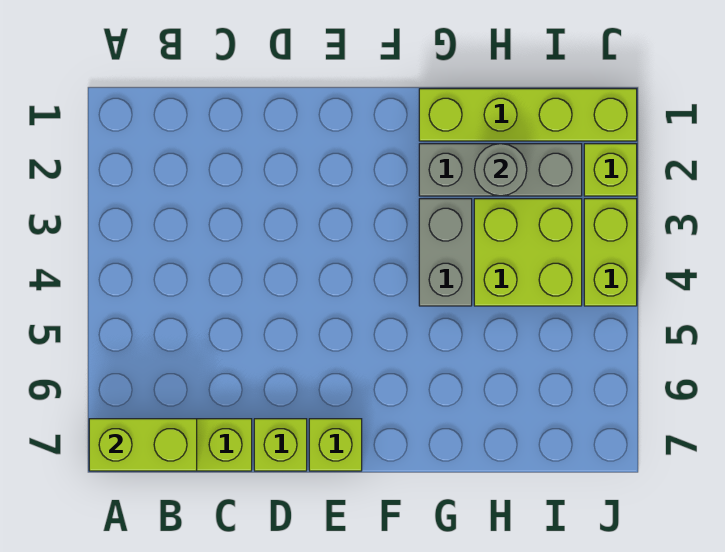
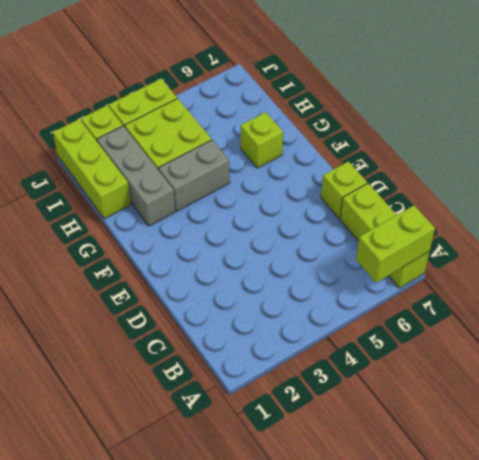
lime brick A7:B7 level 2 -> lime brick A6:A7 level 2
lime brick E7 level 1 -> lime brick G6 level 1
lime brick G1:J1 level 1 -> lime brick H1:J1 level 1
grey round brick H2 level 2 -> none

